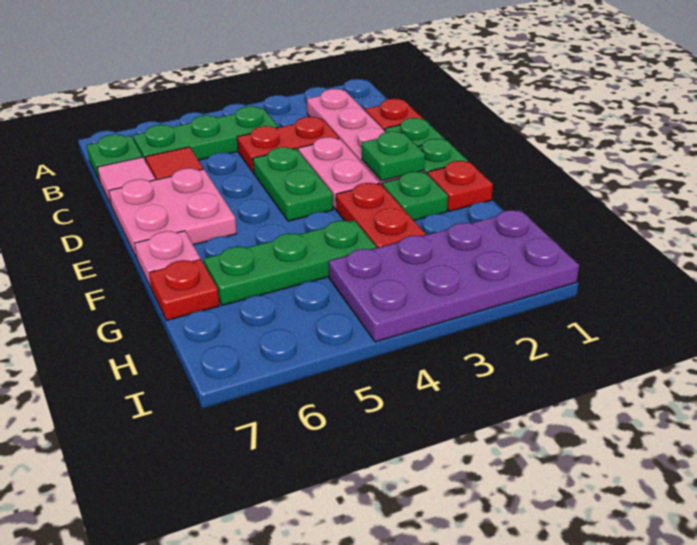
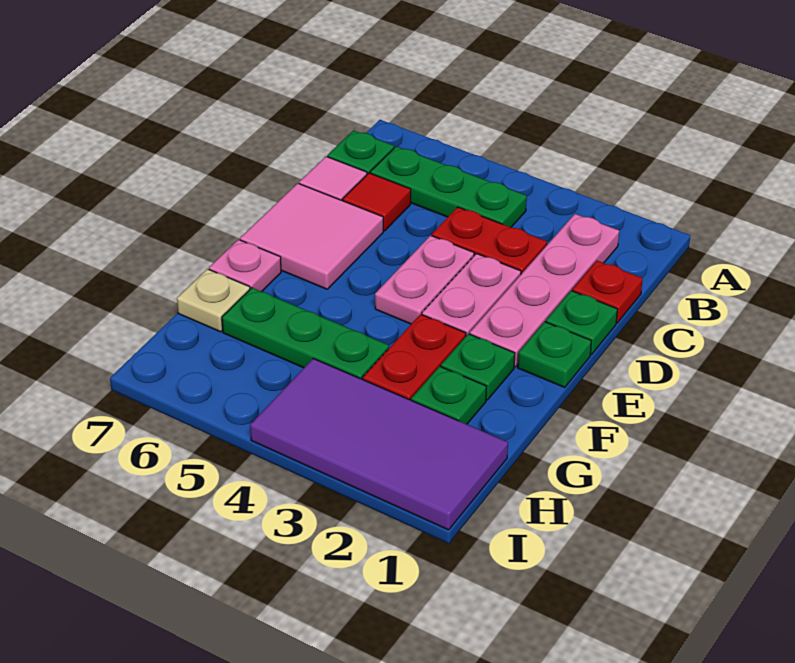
green plate D4:E4 level 1 -> pink plate D4:E4 level 1
pink plate D6:E7 level 1 -> pink tile D6:E7 level 1
green plate E2 level 2 -> green plate G2 level 1
red plate F1 level 1 -> none
red plate G7 level 1 -> tan plate G7 level 1
purple plate H1:I4 level 1 -> purple tile H1:I4 level 1

